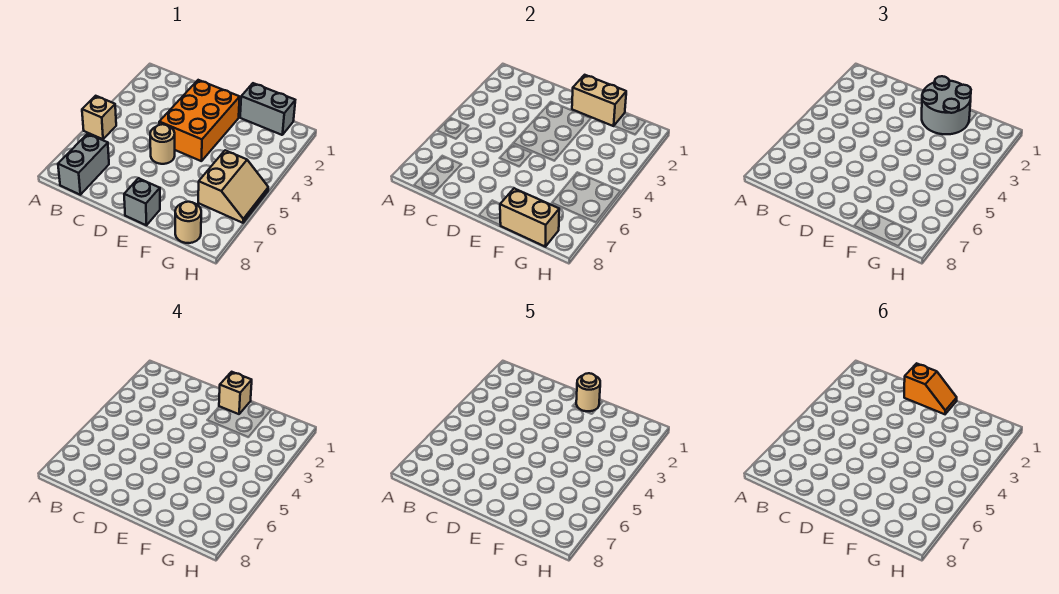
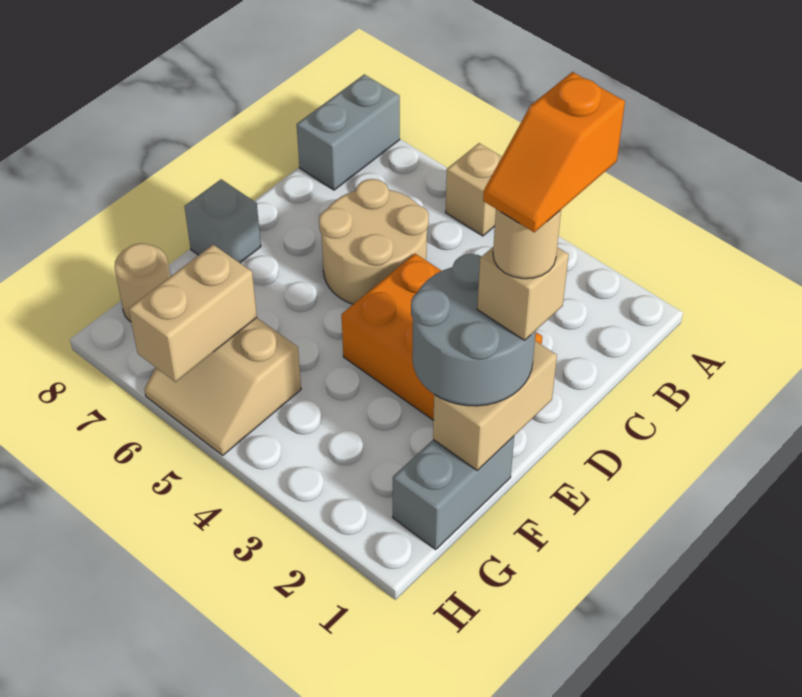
grey brick B7:B8 level 1 -> grey brick A8:B8 level 1
tan round brick D5 level 1 -> tan round brick C5:D6 level 1
tan brick F8:G8 level 2 -> tan brick G6:H6 level 2

